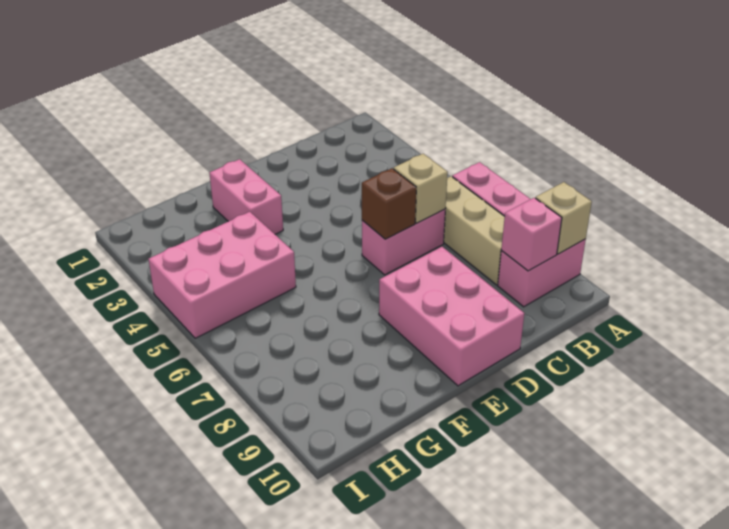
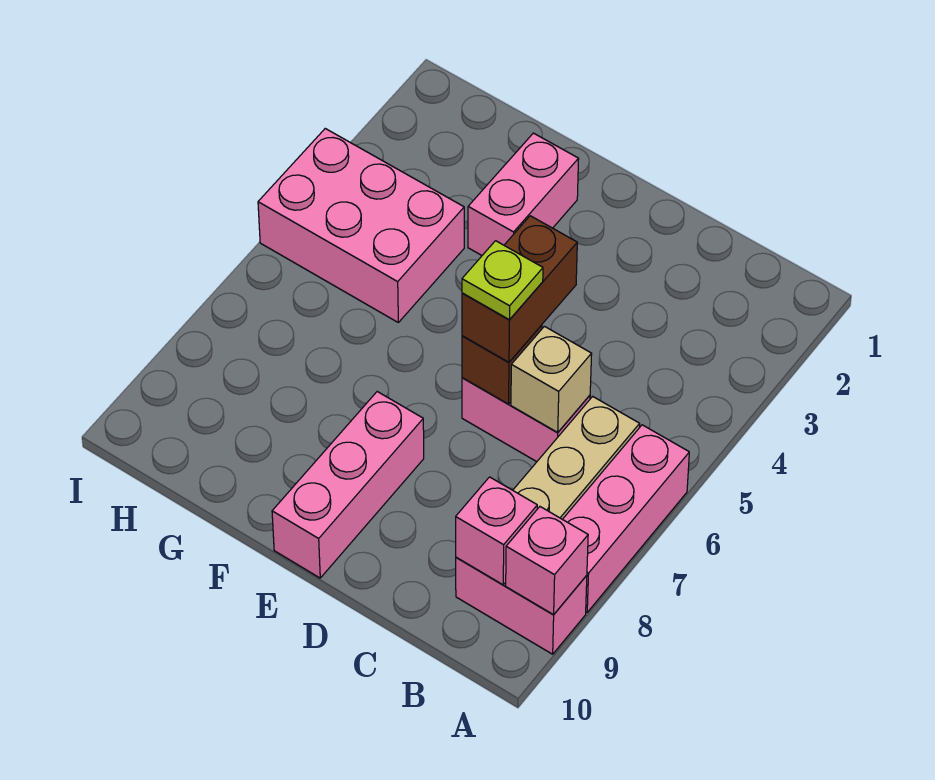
tan brick A9 level 2 -> pink brick A9 level 2
none -> brown brick D5:D6 level 3
none -> lime plate D6 level 4
pink brick D8:E10 level 1 -> pink brick E8:E10 level 1

